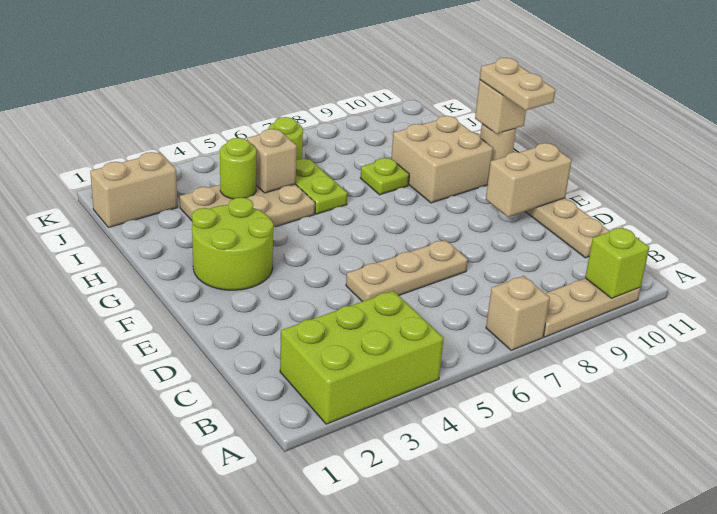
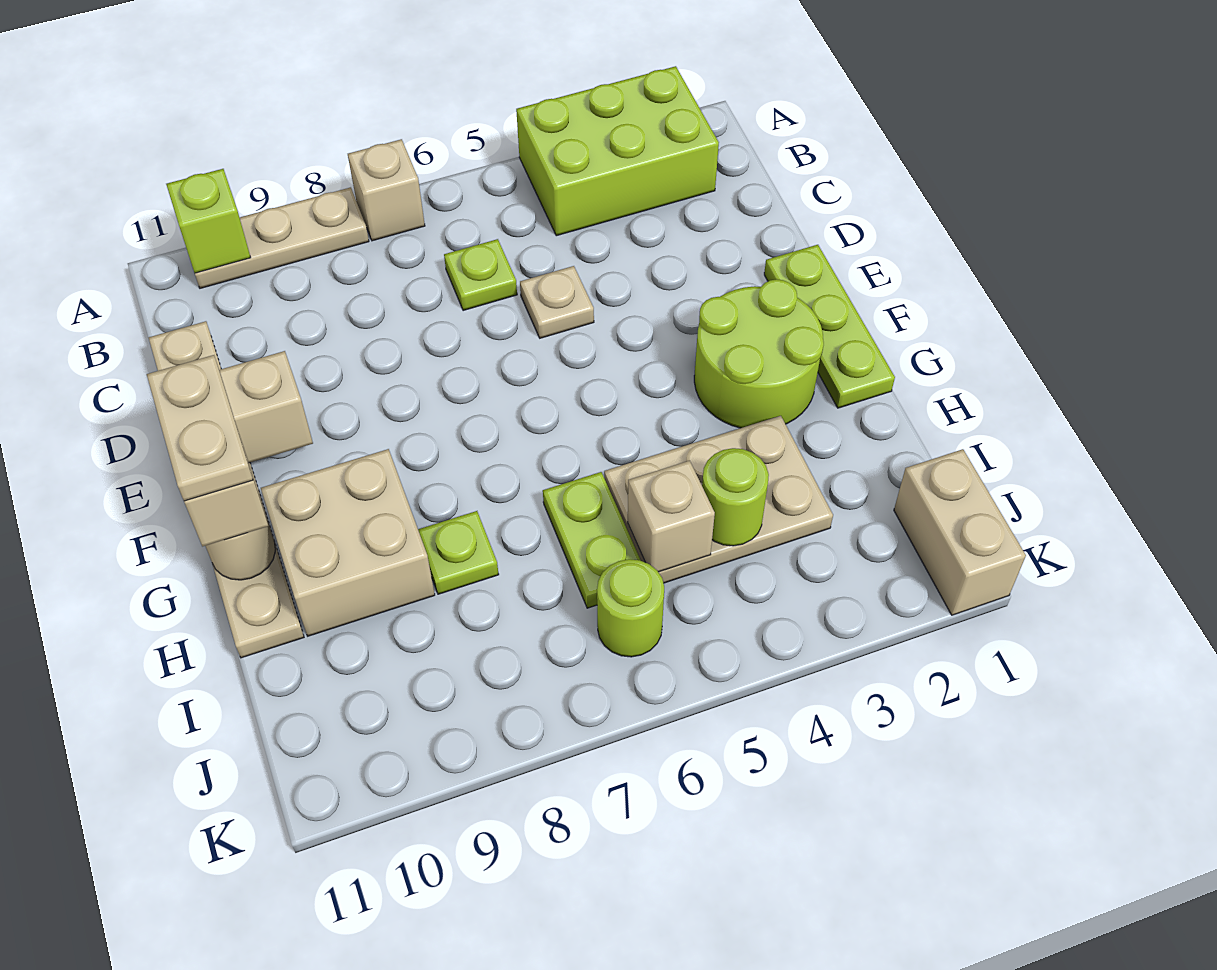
none -> lime plate C6 level 1
tan plate D5:D7 level 1 -> tan plate D5 level 1
none -> lime plate E1:G1 level 1
tan brick J1:J2 level 1 -> tan brick J1:K1 level 1

